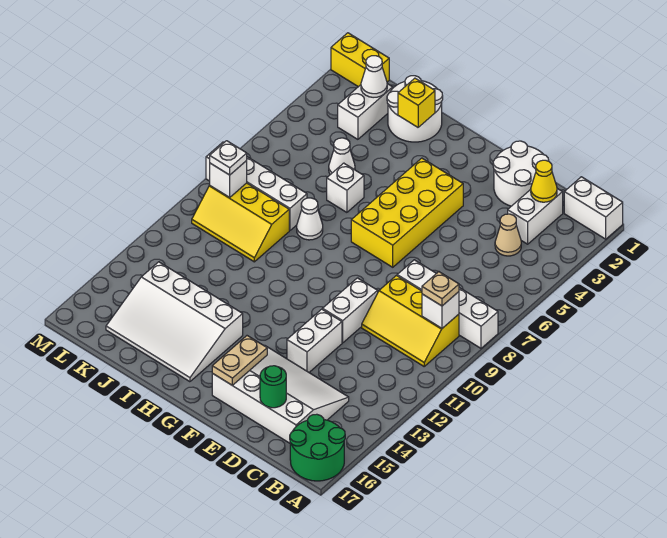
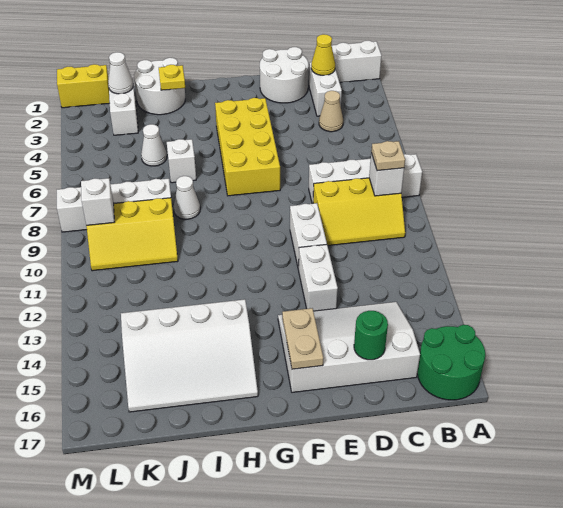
yellow brick I2 level 2 -> yellow plate I2 level 2
white plate L9 level 3 -> none

